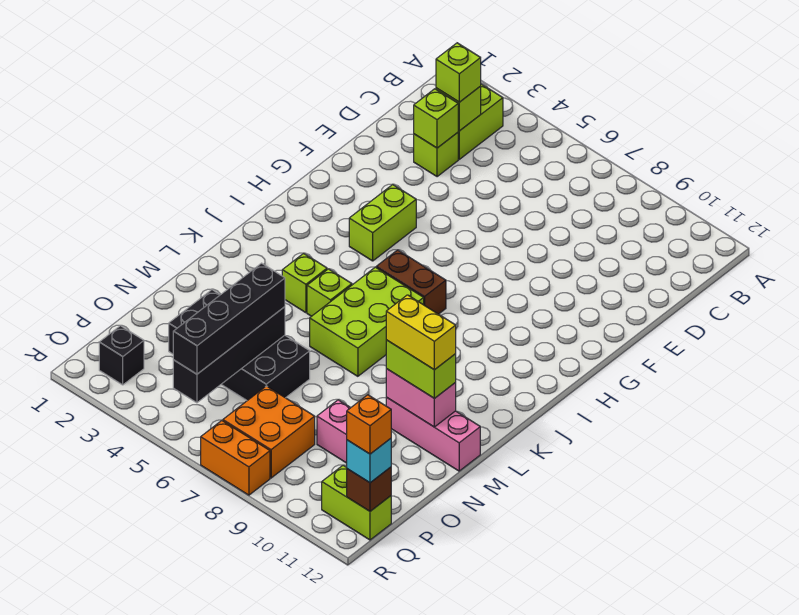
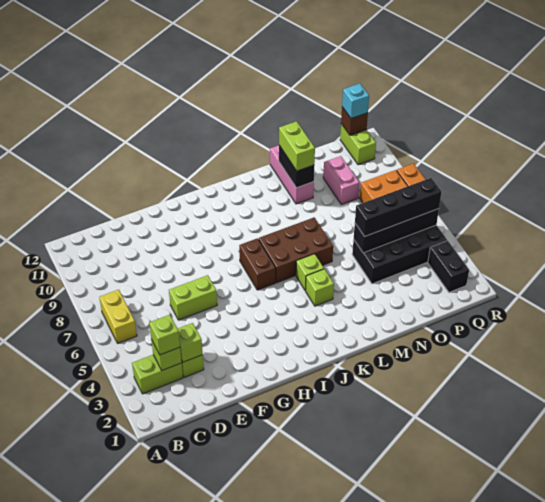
lime brick G4:H4 level 1 -> lime brick E6:F6 level 1
lime brick J6:L7 level 1 -> brown brick J6:L7 level 1
pink brick M10:M11 level 2 -> black brick M10:M11 level 2
yellow brick M10:M11 level 4 -> yellow brick B6:B7 level 1
black brick N3:O6 level 1 -> black brick N4:Q5 level 1
black brick Q2 level 1 -> black brick Q2:Q3 level 1
orange brick Q12 level 4 -> none

